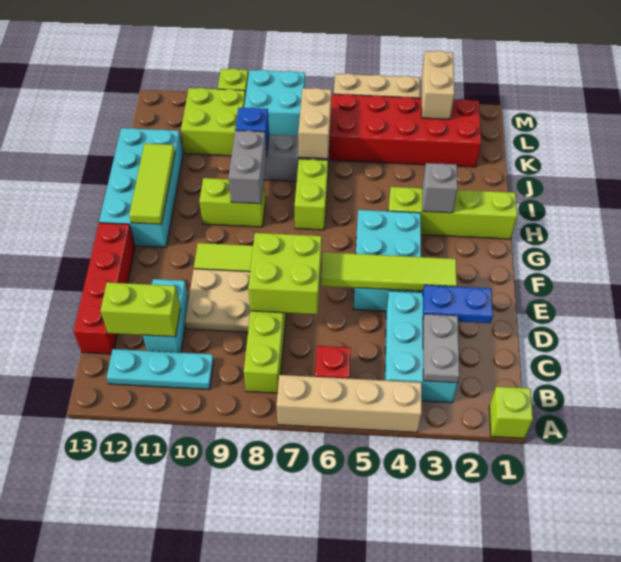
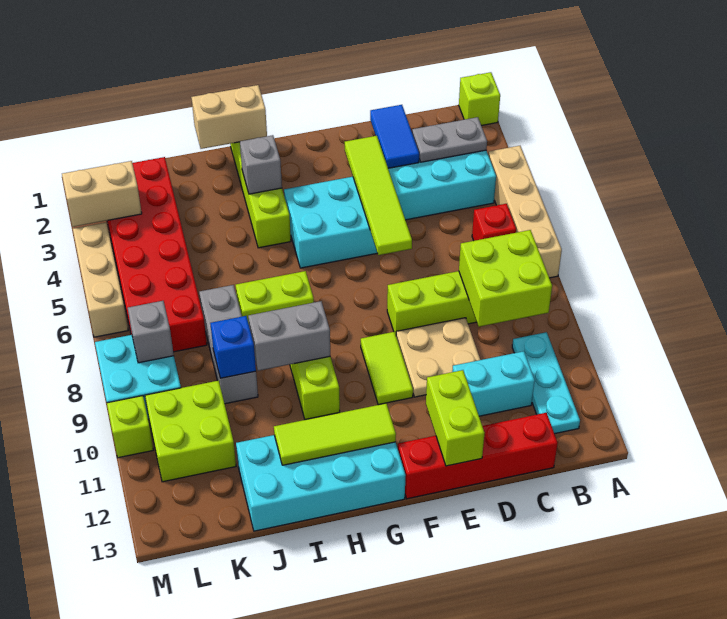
lime brick C11:C12 level 2 -> lime brick E12:E13 level 2
blue plate D2:D3 level 2 -> blue tile D2:D3 level 2
lime brick D7:E8 level 2 -> lime brick B8:C9 level 2
tan brick J7:K7 level 2 -> tan brick H1:I1 level 2
none -> grey brick L8 level 2

